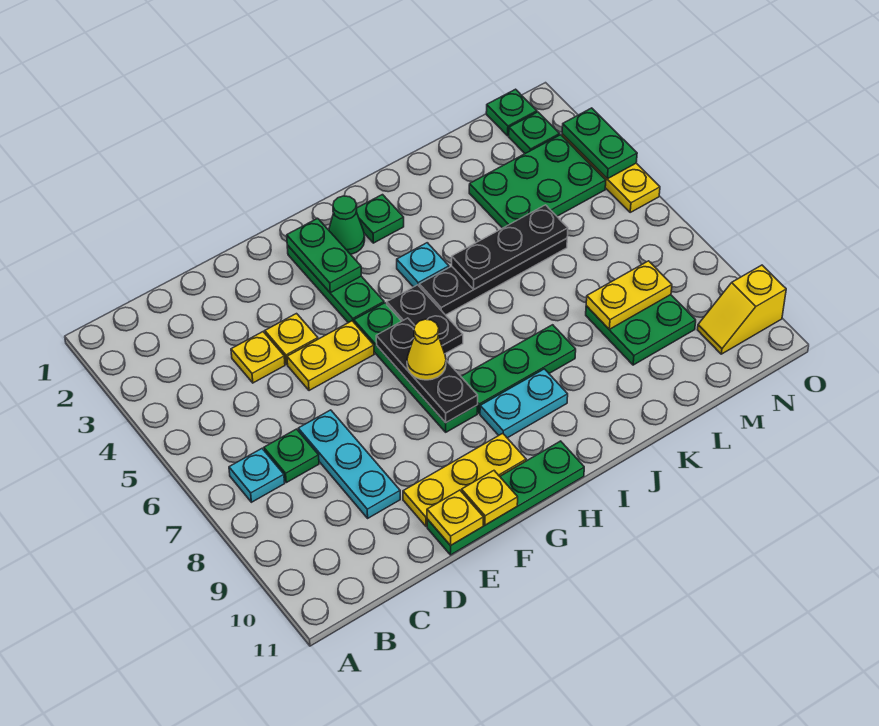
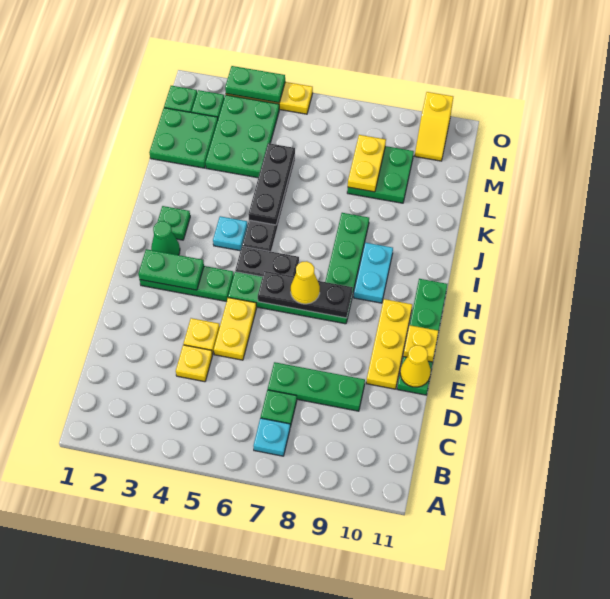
cyan plate D7:D9 level 1 -> green plate D7:D9 level 1
yellow plate E11 level 2 -> yellow cone E11 level 2
none -> green plate L1:M2 level 1

